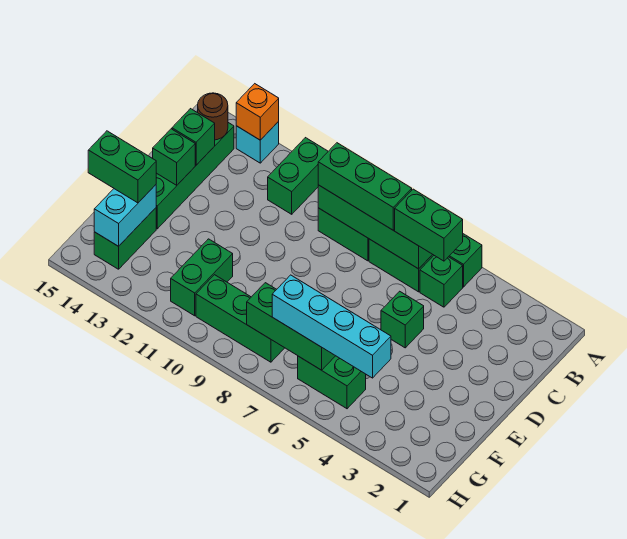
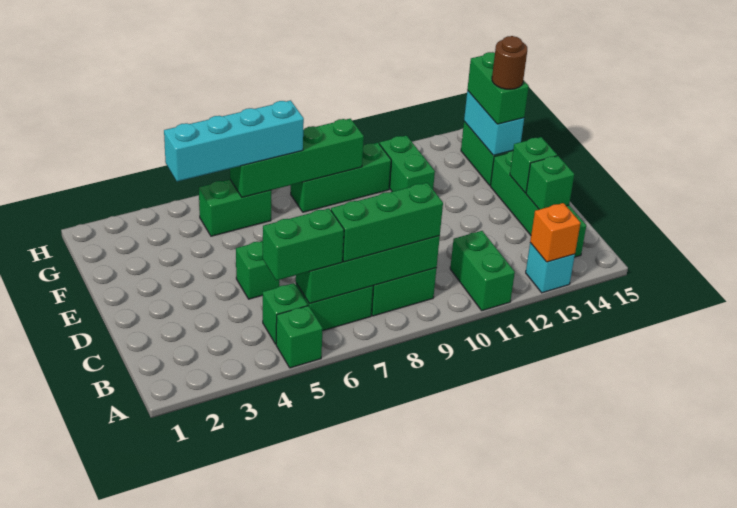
brown round brick B14 level 2 -> brown round brick F14 level 4
green brick F14:F15 level 3 -> green brick F14:G14 level 3
green brick G6:G8 level 2 -> green brick G6:G9 level 2

